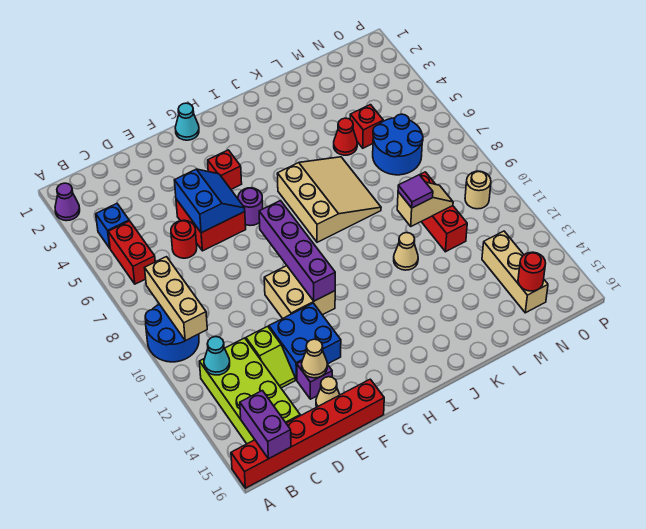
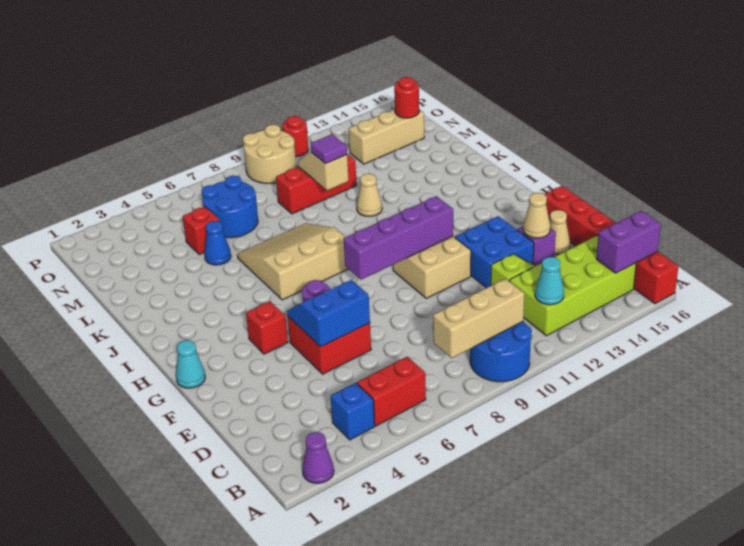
red round brick D6 level 1 -> red round brick P11 level 1
red cone L5 level 1 -> blue cone L5 level 1
tan round brick O10 level 1 -> tan round brick O9:P10 level 1

